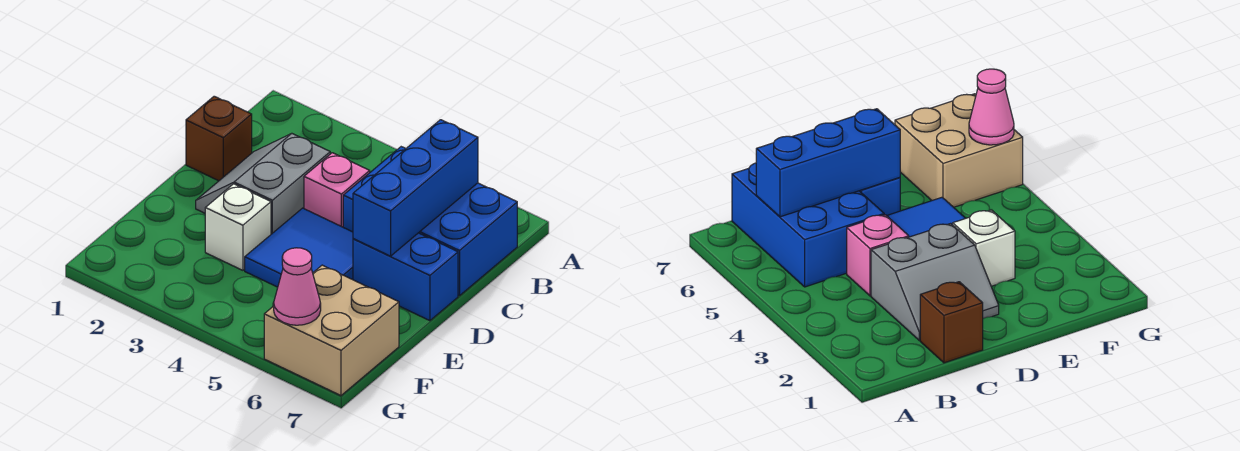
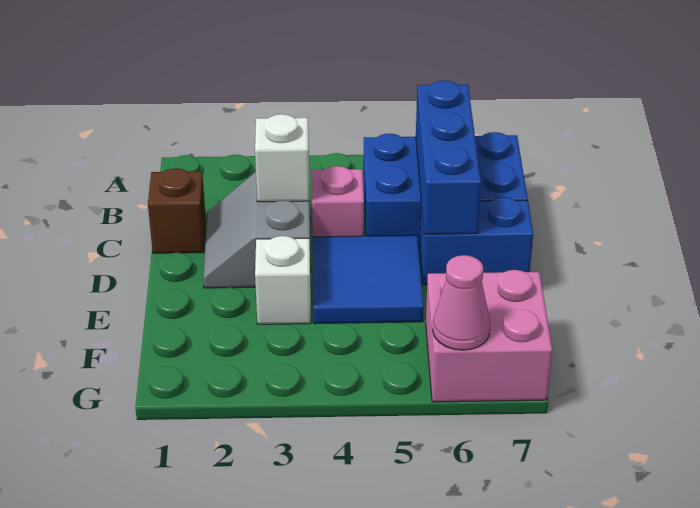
none -> white brick C3 level 2
tan brick F6:G7 level 1 -> pink brick F6:G7 level 1

